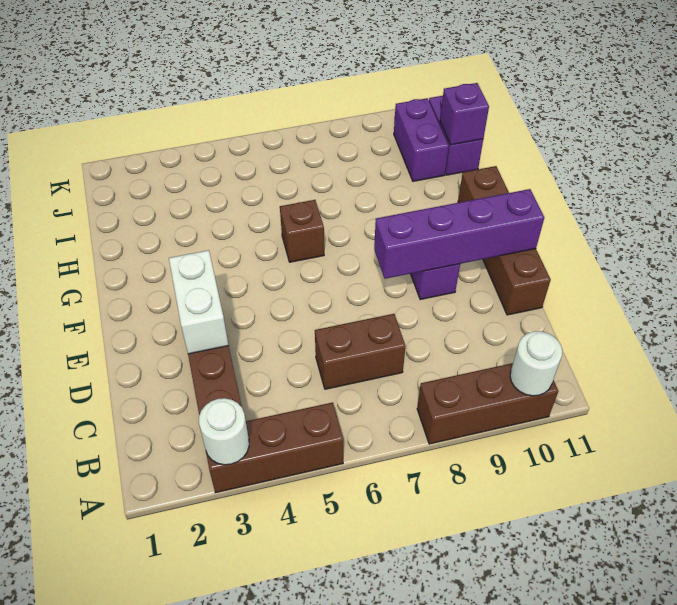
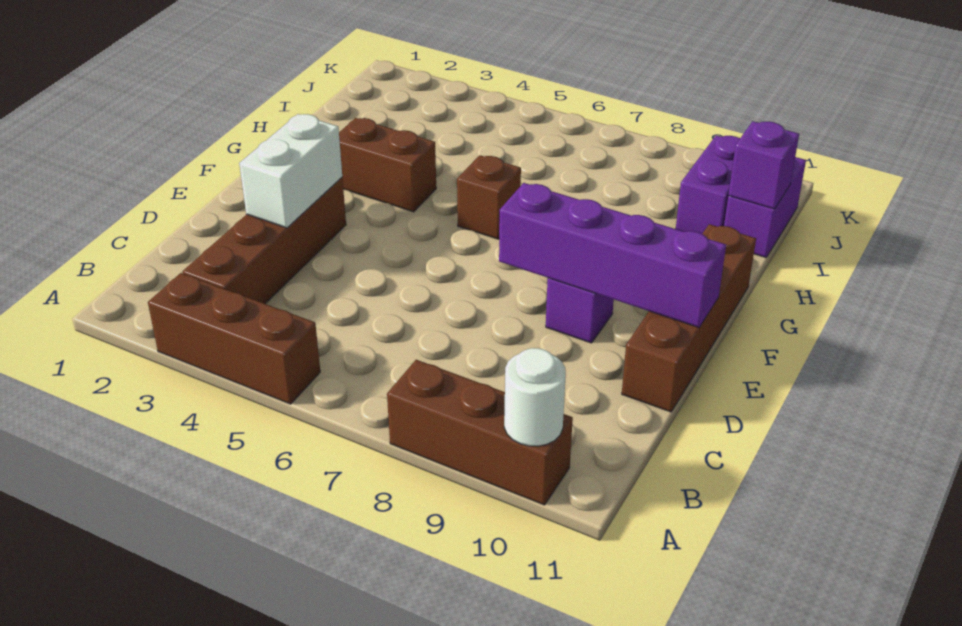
white round brick A3 level 2 -> none
brown brick C6:C7 level 1 -> brown brick G3:G4 level 1

